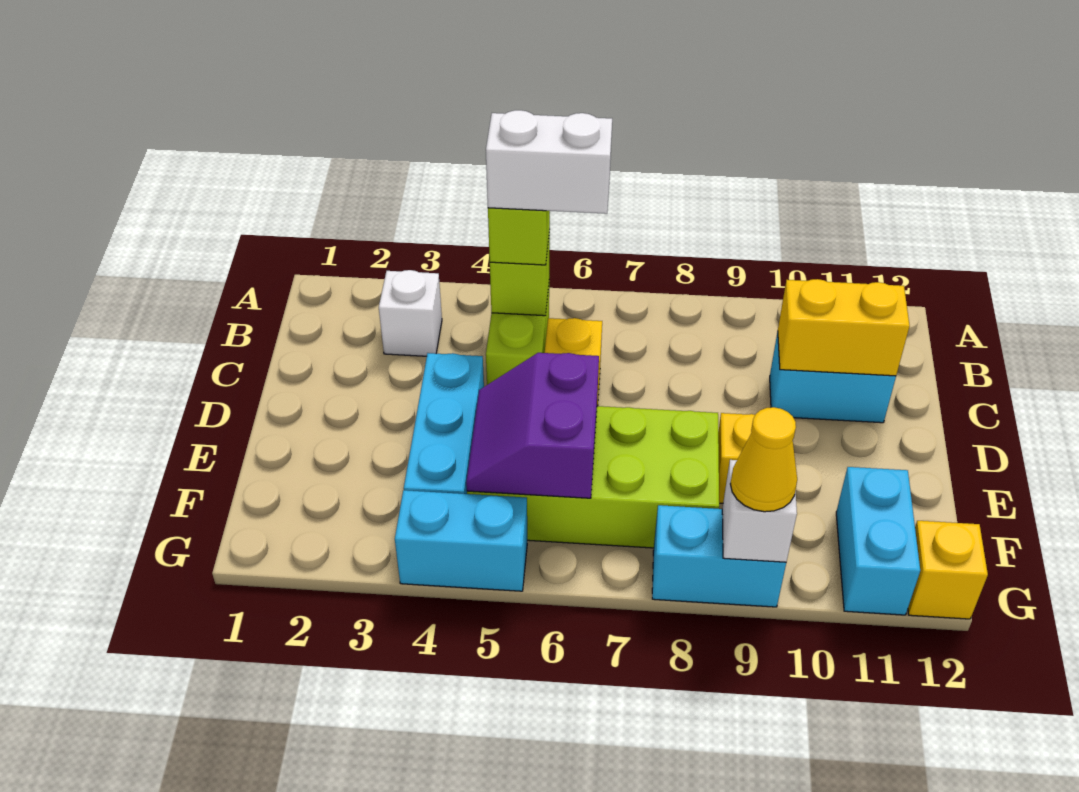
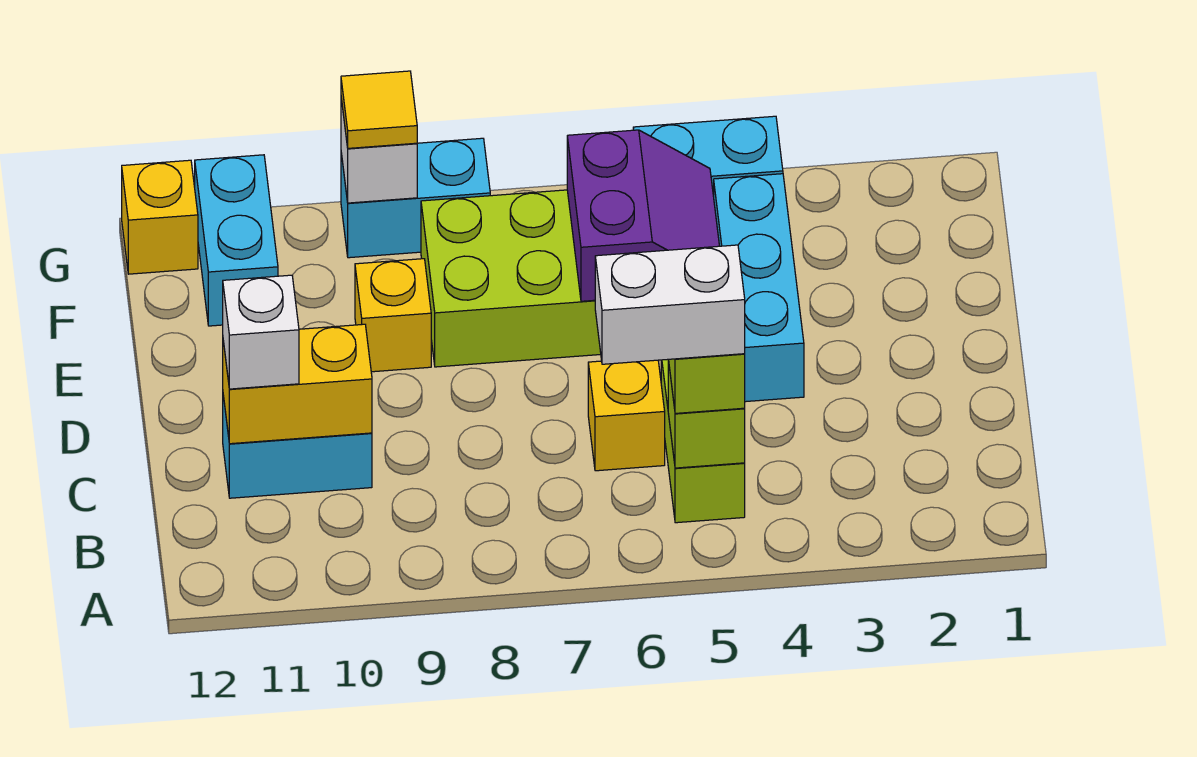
white brick B3 level 1 -> white brick C11 level 3
yellow cone G9 level 3 -> yellow tile G9 level 3

